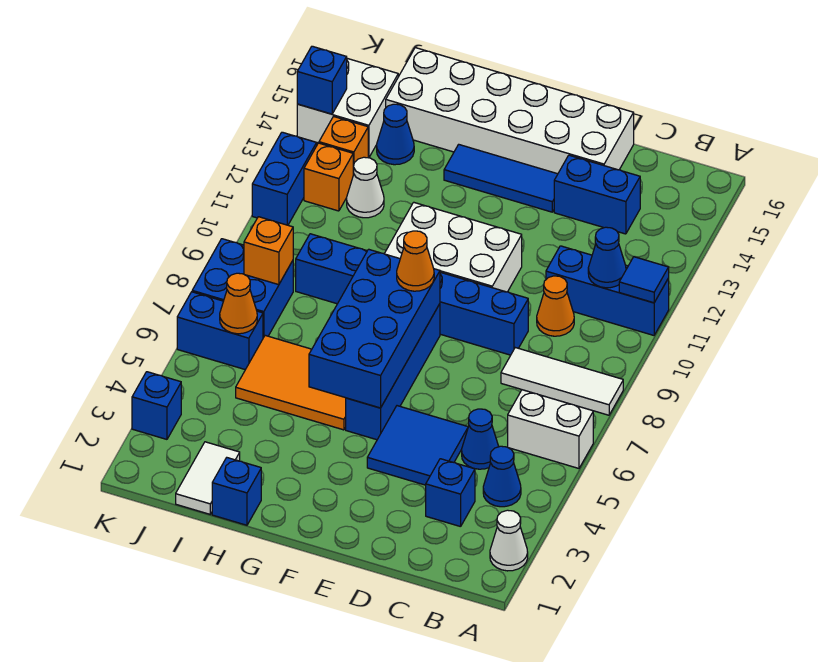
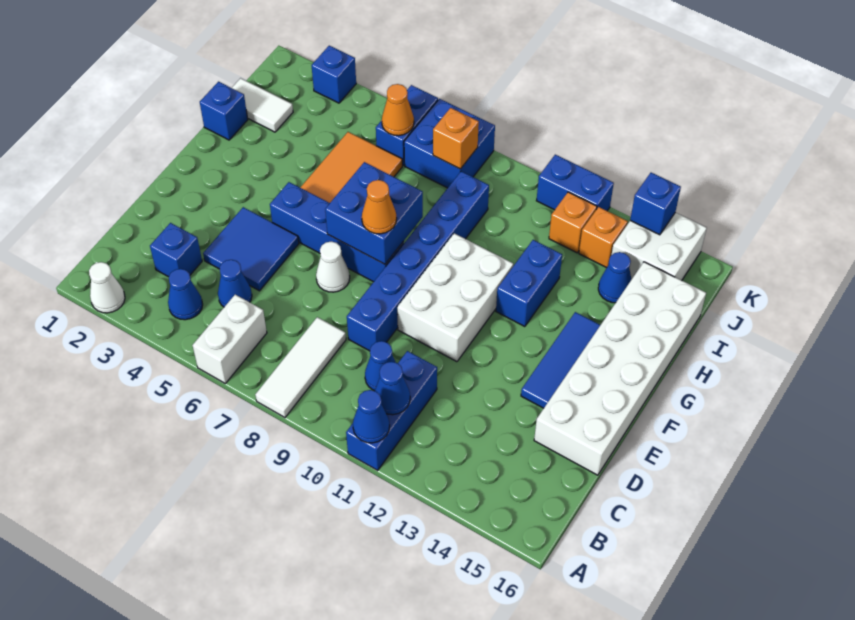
blue tile A11 level 2 -> blue cone A11 level 2
orange cone C10 level 1 -> blue cone C10 level 1
blue brick C14:D14 level 1 -> blue brick G12:H12 level 1
blue brick F5:G8 level 2 -> blue brick F7:G8 level 2
white cone I12 level 1 -> white cone E7 level 1

